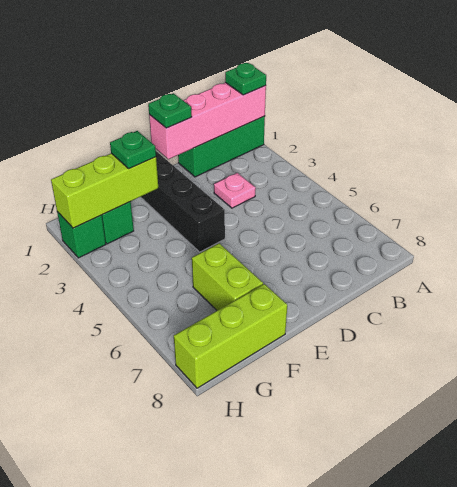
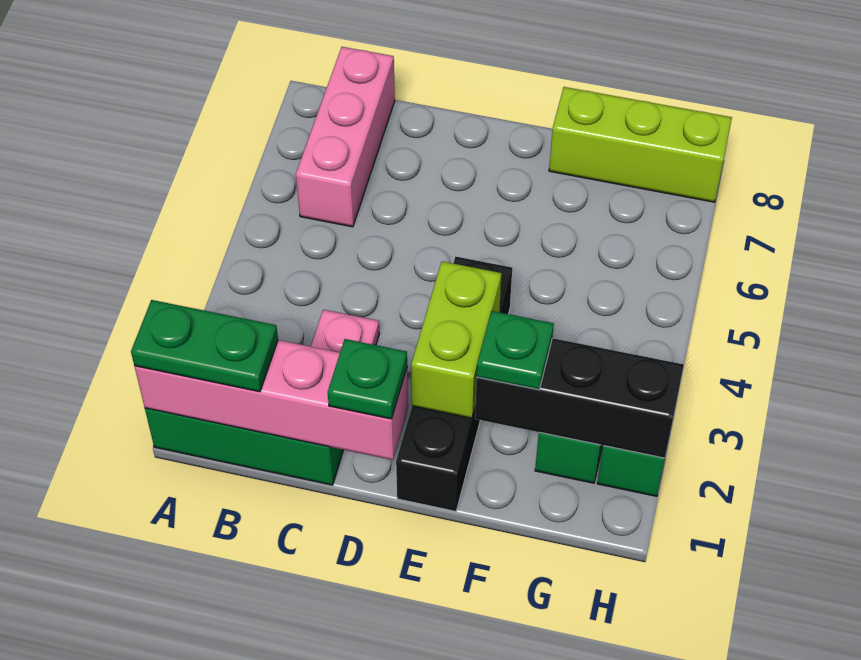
green plate A1 level 3 -> green plate A1:B1 level 3
none -> pink brick B6:B8 level 1
lime brick F2:H2 level 2 -> black brick F2:H2 level 2
lime brick F6:F7 level 1 -> lime brick E2:E3 level 2

